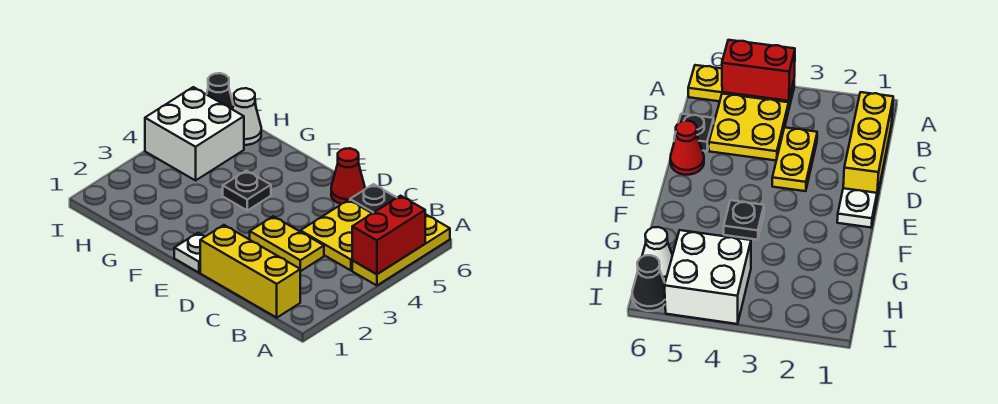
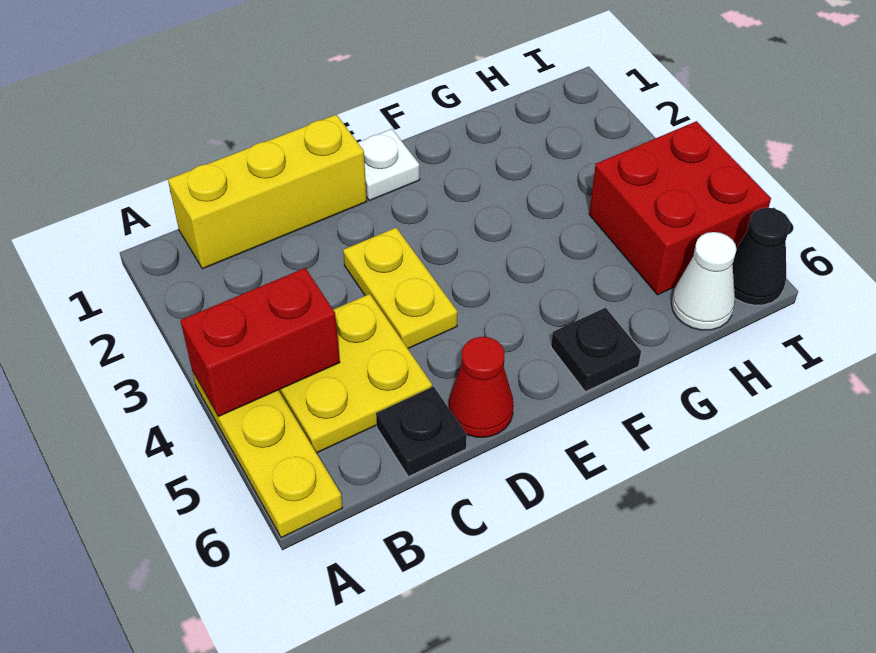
red brick A4:A5 level 2 -> red brick A4:B4 level 2
yellow plate C3:D3 level 1 -> yellow plate D3:D4 level 1
black plate F4 level 1 -> black plate F6 level 1
white brick H4:I5 level 1 -> red brick H4:I5 level 1

